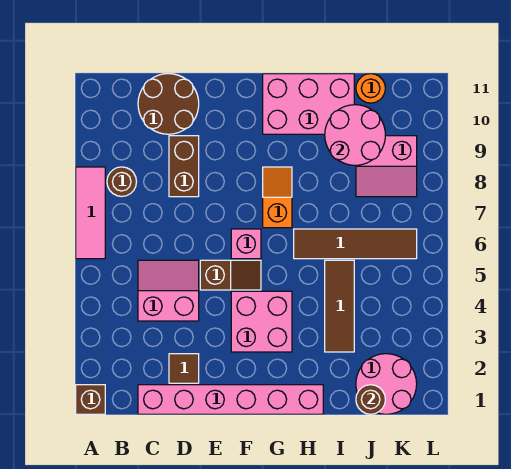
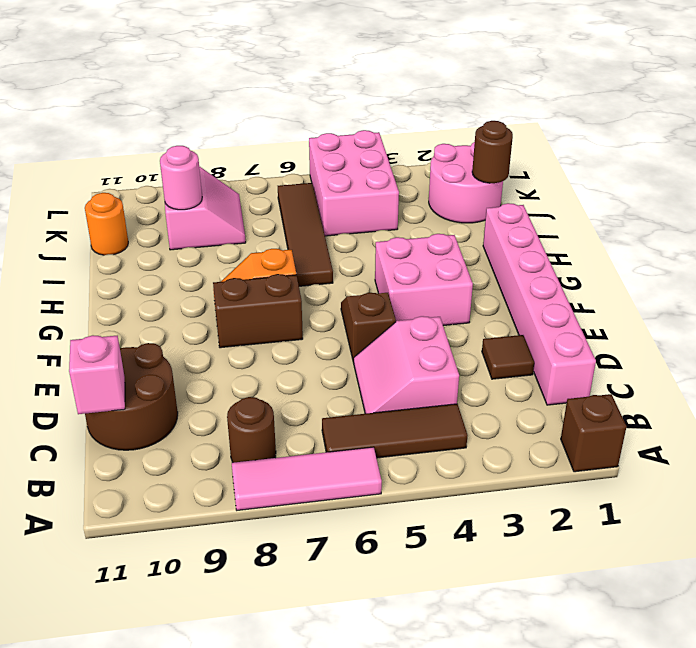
brown brick D8:D9 level 1 -> brown brick F7:F8 level 1
pink brick F6 level 1 -> pink brick C11 level 2
pink brick G10:I11 level 1 -> pink brick J4:L5 level 1
brown tile I3:I5 level 1 -> brown tile B4:B6 level 1
pink round brick I9:J10 level 2 -> pink round brick J9 level 2

